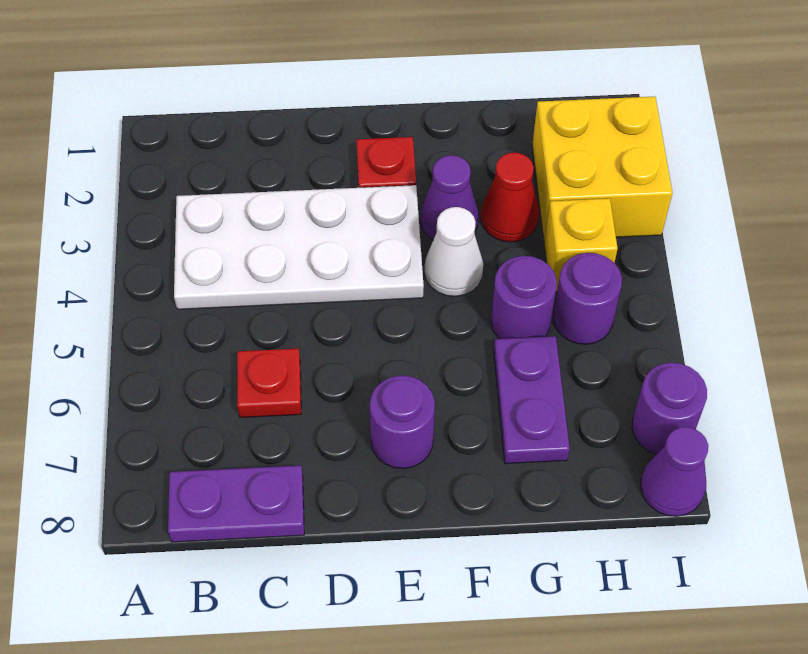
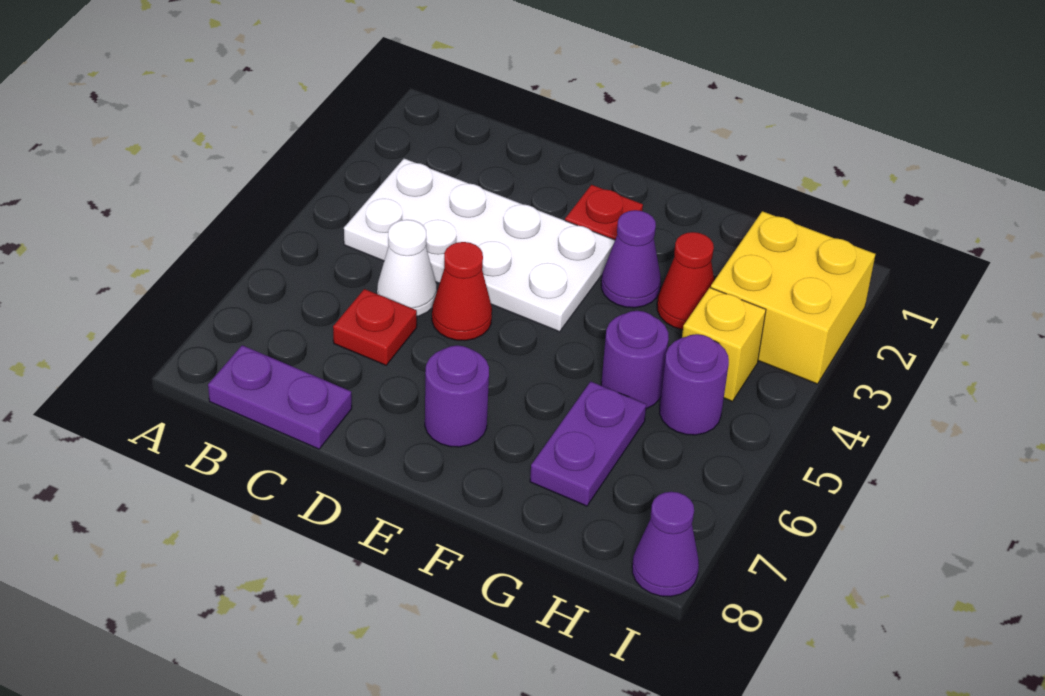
none -> red cone D5 level 1
white cone F4 level 1 -> white cone C5 level 1
purple round brick I7 level 1 -> none

